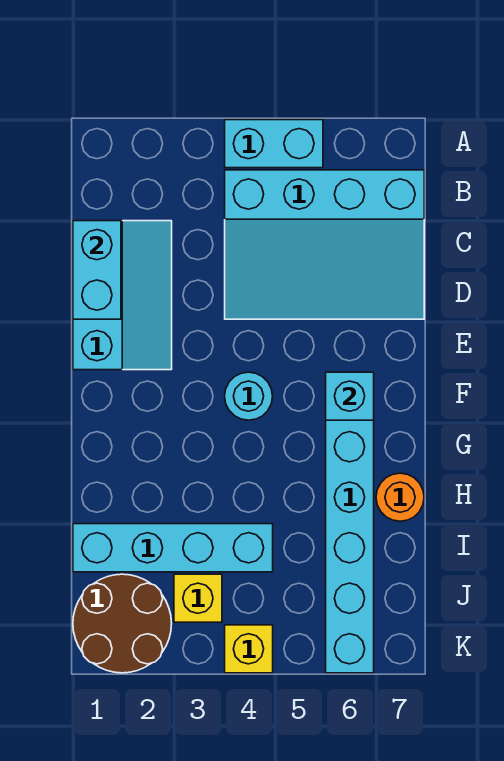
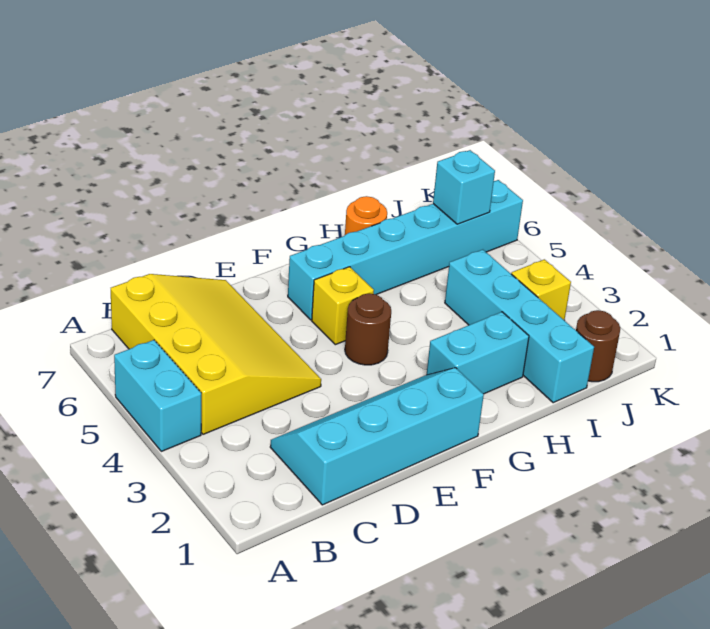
cyan slope B4:D7 level 1 top B -> yellow slope B4:D7 level 1 top B
cyan slope C1:E2 level 1 top 1 -> cyan slope C1:F2 level 1 top 1
cyan brick C1:D1 level 2 -> cyan brick G2:H2 level 1
cyan round brick F4 level 1 -> brown round brick F4 level 1
cyan brick F6 level 2 -> cyan brick J6 level 2
brown round brick J1:K2 level 1 -> brown round brick J1 level 1
yellow brick K4 level 1 -> yellow brick F5 level 1

